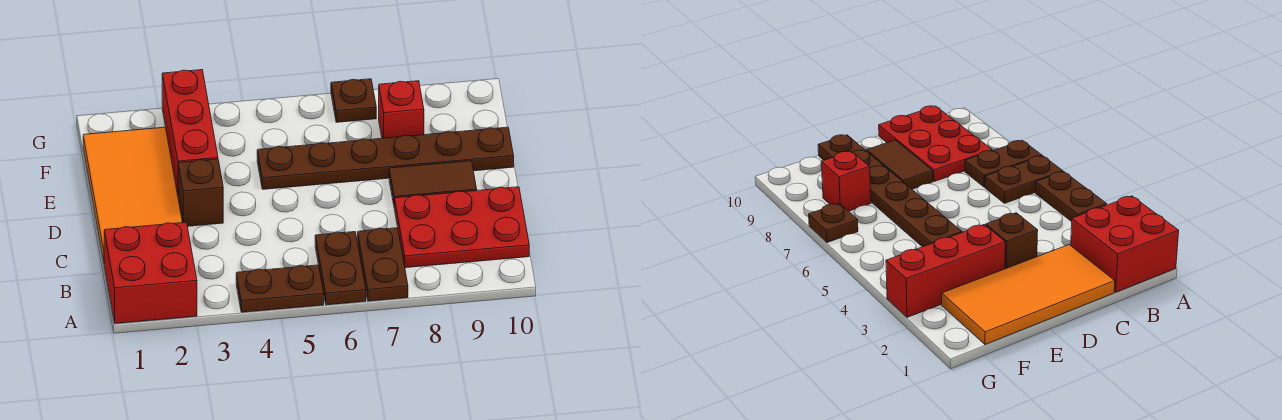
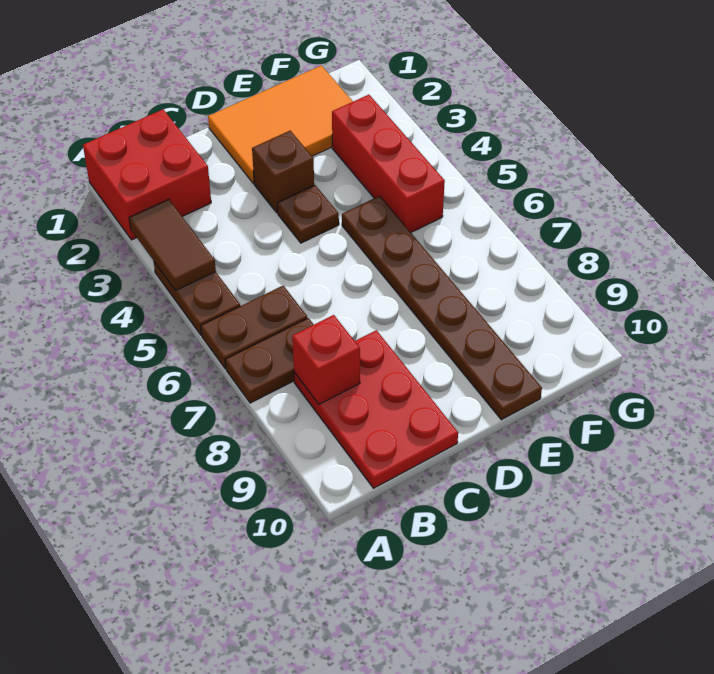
orange tile C1:F2 level 1 -> orange tile D1:F2 level 1
brown tile D8:D9 level 1 -> brown tile A3:A4 level 2
red brick E3:G3 level 1 -> red brick F3:F5 level 1
red brick F8 level 1 -> red brick B8 level 2
brown plate G7 level 1 -> brown plate D4 level 1

